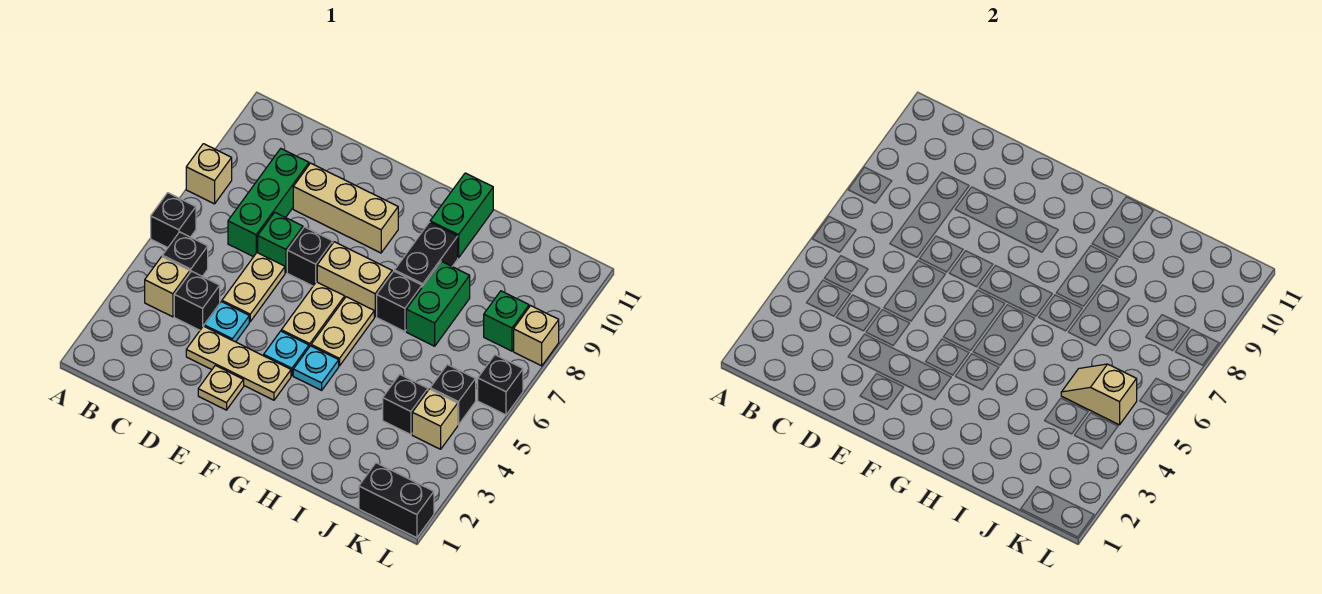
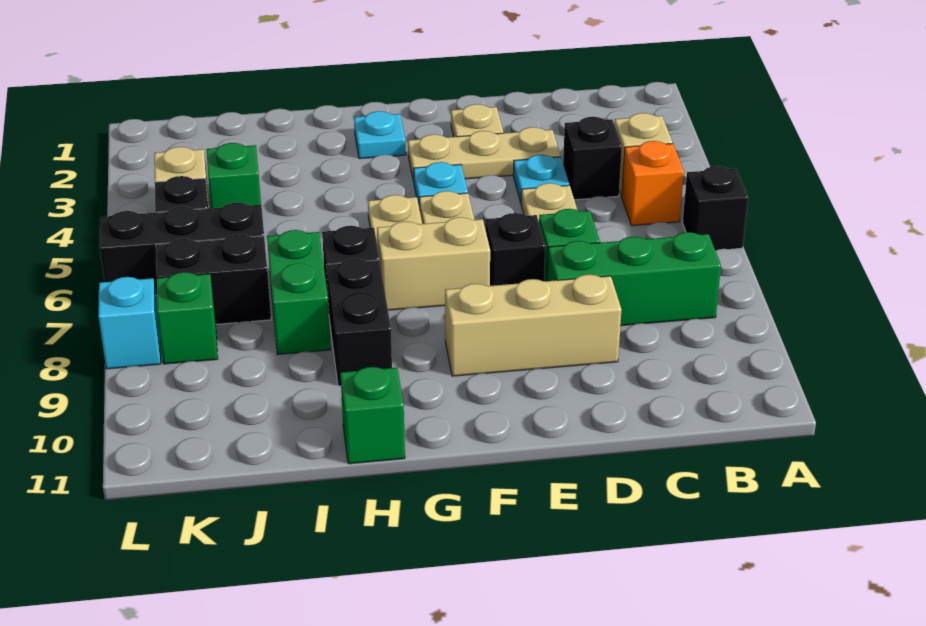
tan brick A8 level 1 -> none
black brick B5 level 1 -> orange brick B5 level 1
green brick C7:C9 level 1 -> green brick B8:D8 level 1
cyan plate G4 level 1 -> cyan plate G2 level 1
green brick H10:H11 level 1 -> green brick H11 level 1
black brick J4 level 1 -> green brick J4 level 1
tan slope J5:K5 level 2 top K -> none
black brick K1:L1 level 1 -> black brick J7:K7 level 1
black brick L6 level 1 -> black brick J6:L6 level 1
tan brick L8 level 1 -> cyan brick L8 level 1

